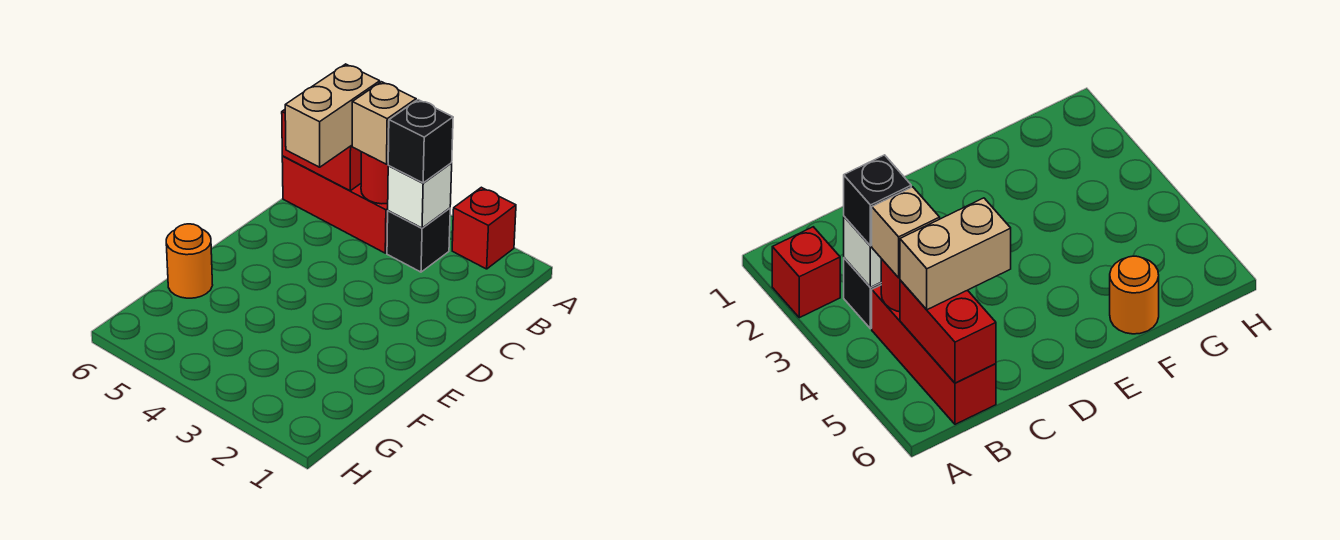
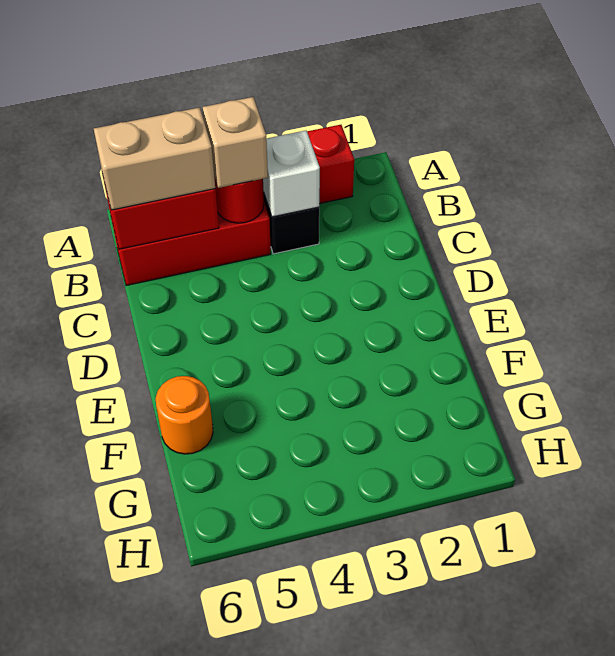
black brick B3 level 3 -> none
tan brick B5:C5 level 3 -> tan brick B5:B6 level 3

